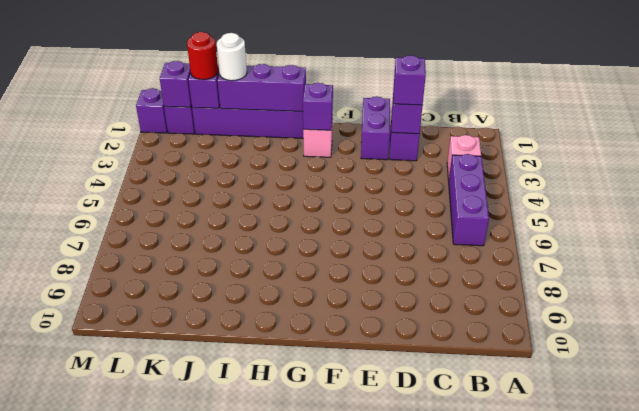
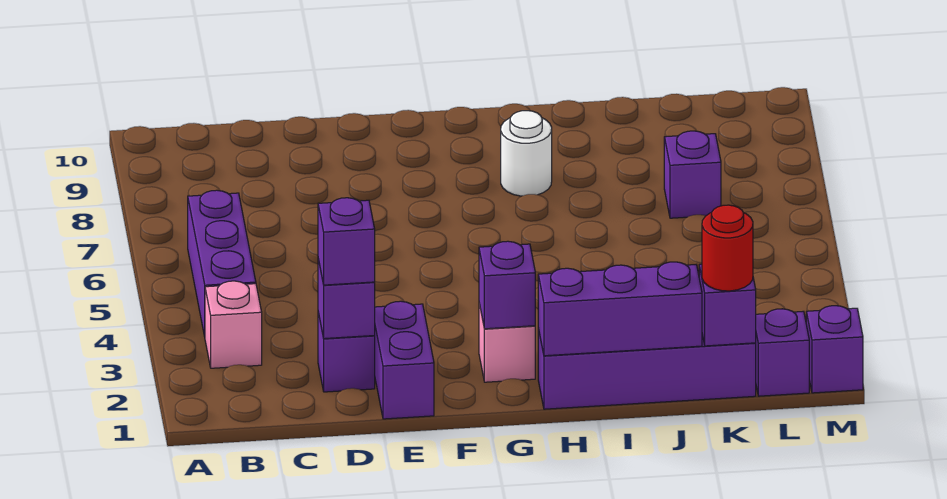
white round brick J1 level 3 -> white round brick H8 level 1
purple brick L1 level 2 -> purple brick K7 level 1

